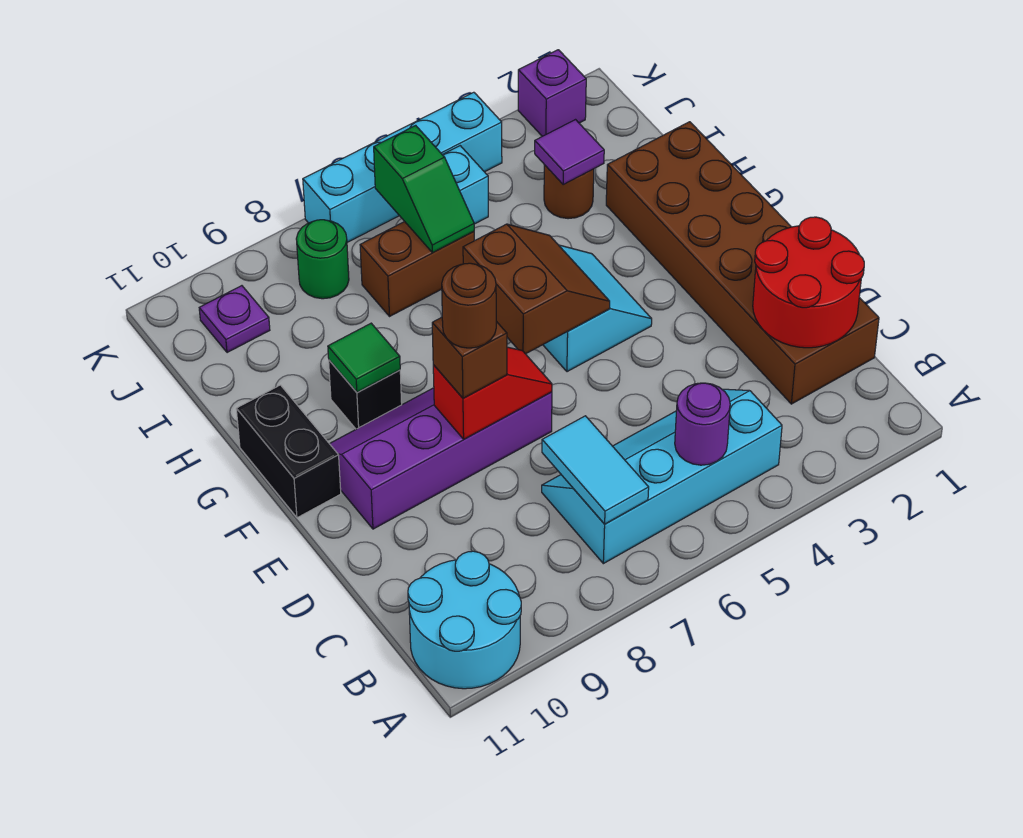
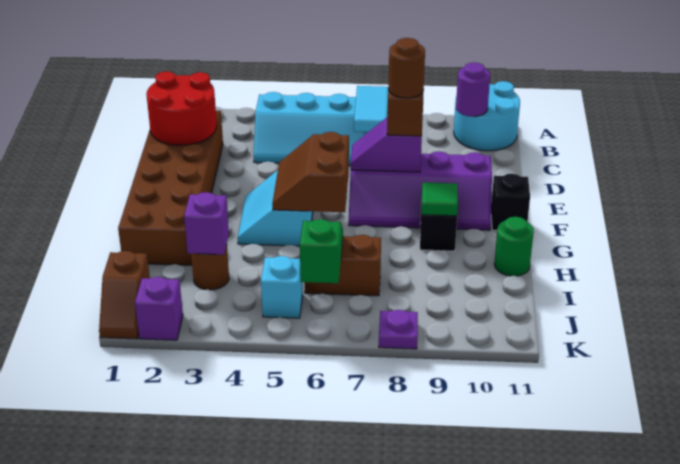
purple round brick B5 level 2 -> purple round brick B10 level 2
red slope E7:E8 level 2 top 8 -> purple slope E7:E8 level 2 top 8
black brick F11:G11 level 1 -> black brick F11 level 1
purple tile I3 level 2 -> purple brick I3 level 2
none -> brown slope J1:K1 level 1 top J
green round brick J8 level 1 -> green round brick H11 level 1
purple plate J10 level 1 -> purple plate K8 level 1
cyan brick K4:K7 level 1 -> none

